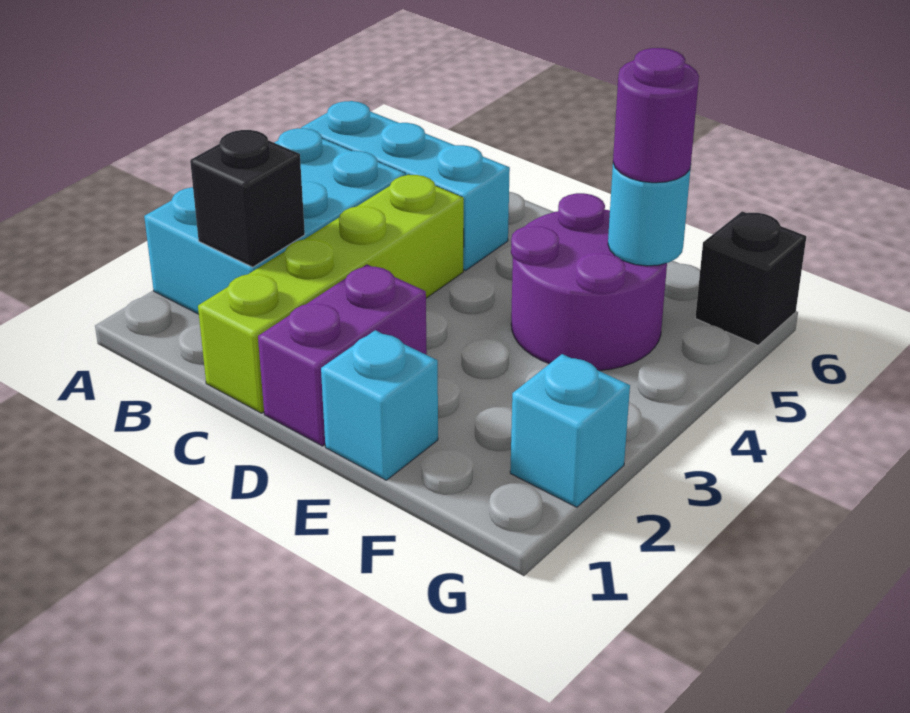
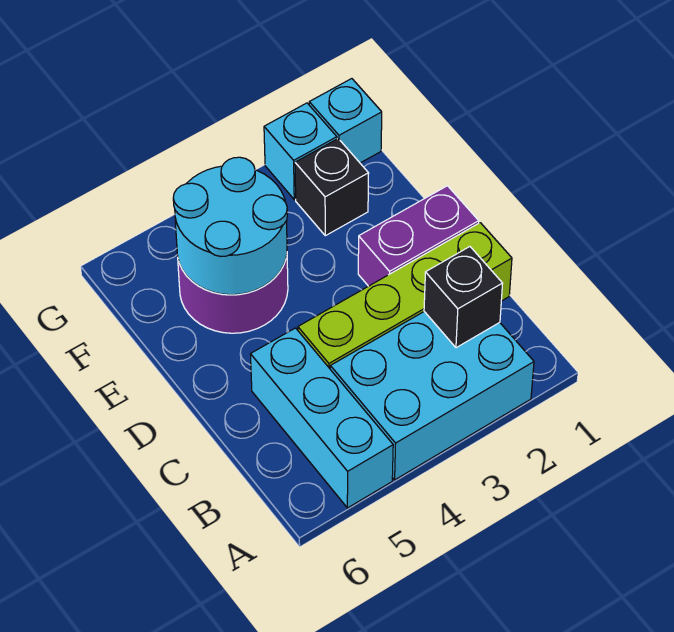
cyan brick E1 level 1 -> cyan brick G1 level 1
cyan round brick F5 level 2 -> cyan round brick E4:F5 level 2
purple round brick F5 level 3 -> none
black brick G6 level 1 -> black brick F2 level 1

